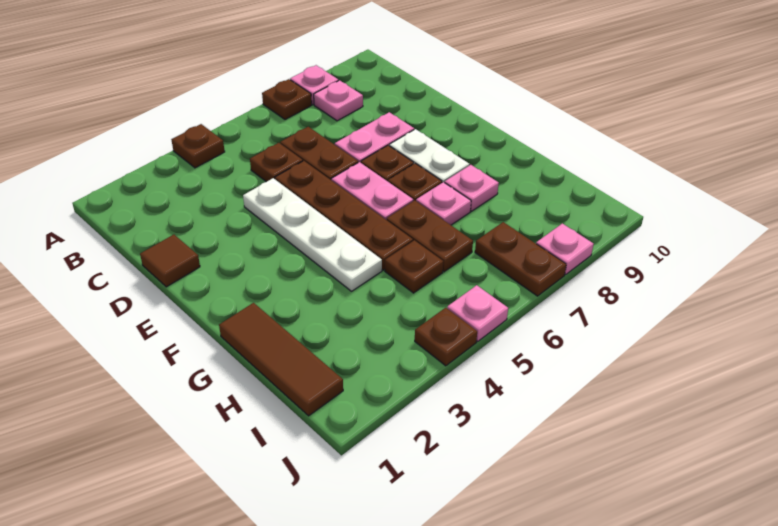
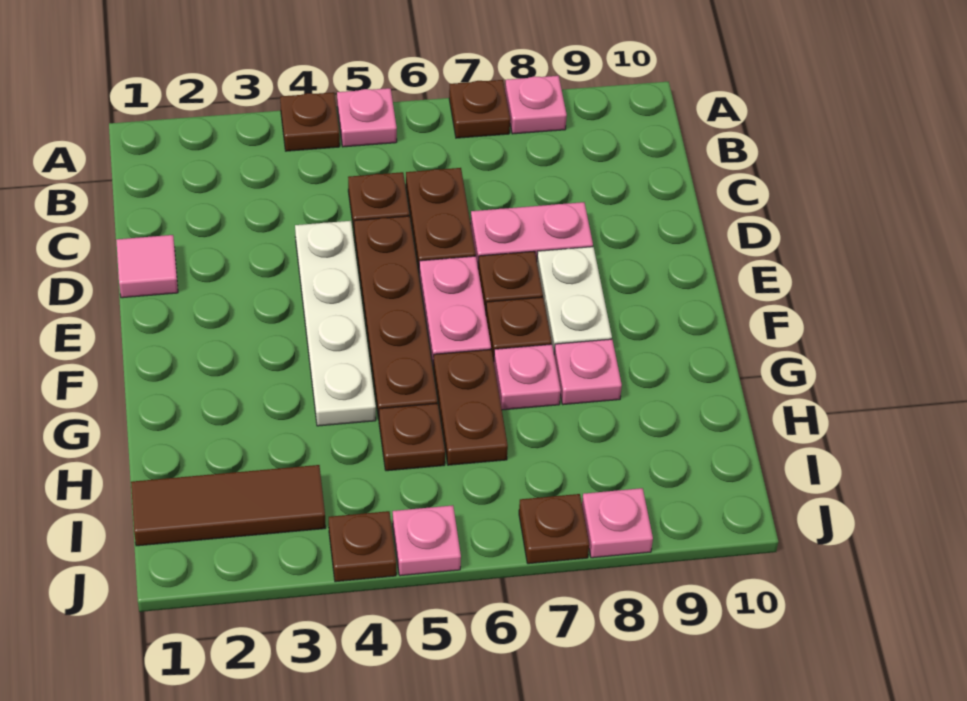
pink plate B8 level 1 -> pink plate A5 level 1
brown tile D1 level 1 -> pink tile D1 level 1
brown tile G1:I1 level 1 -> brown tile I1:I3 level 1
brown plate I7:J7 level 1 -> brown plate J7 level 1

